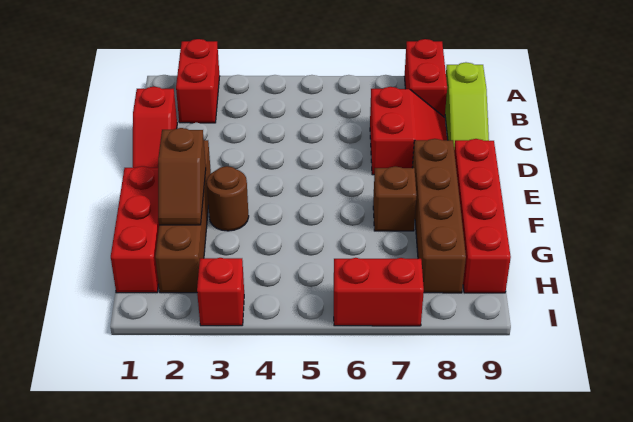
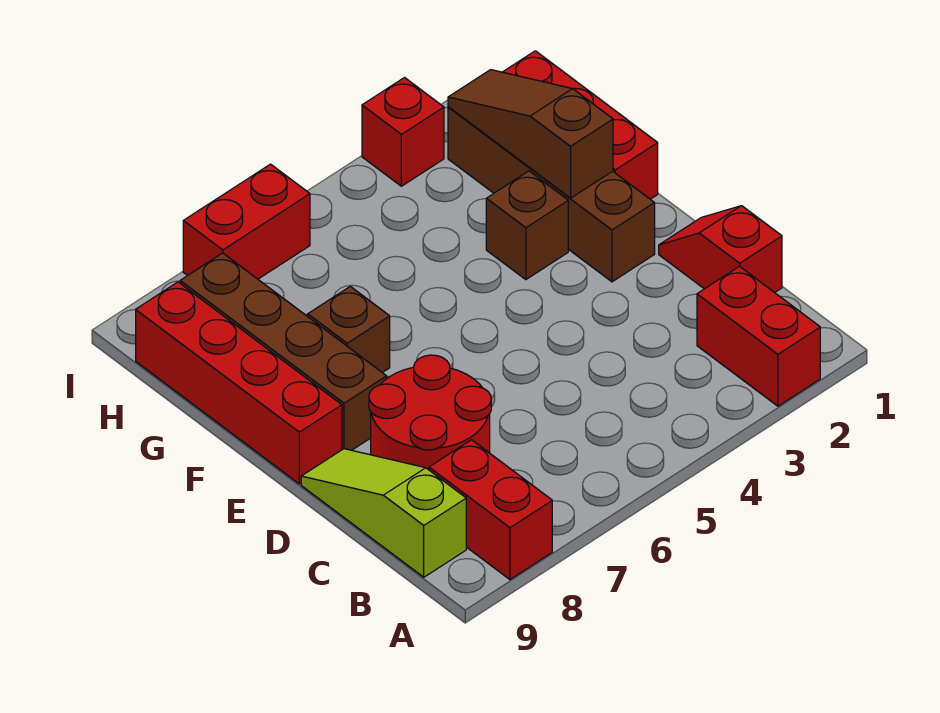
red slope C7:D8 level 1 top 7 -> red round brick C7:D8 level 1
brown slope F2:G2 level 2 top F -> brown slope F2:H2 level 2 top F
brown round brick F3 level 1 -> brown brick F3 level 1

